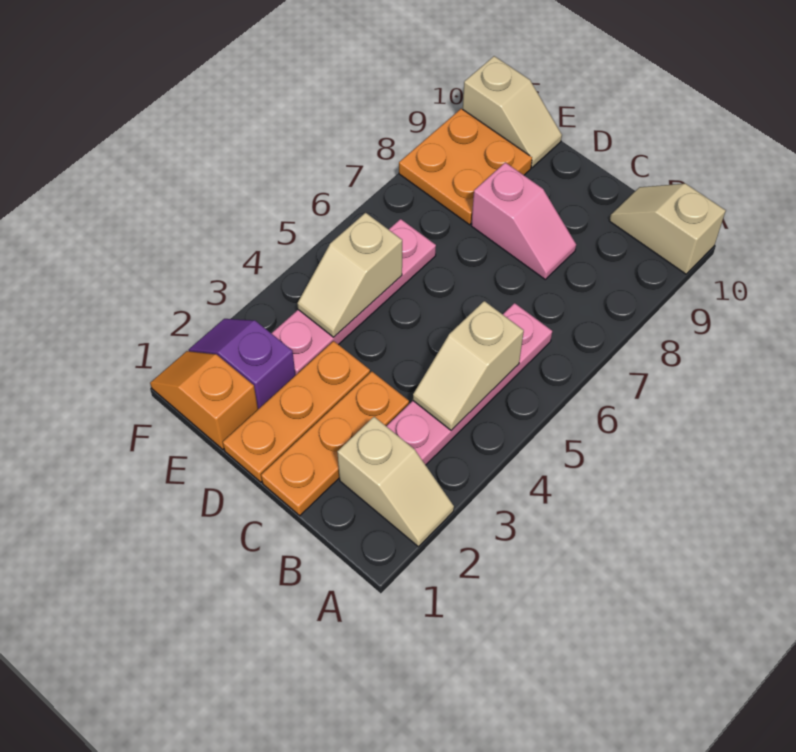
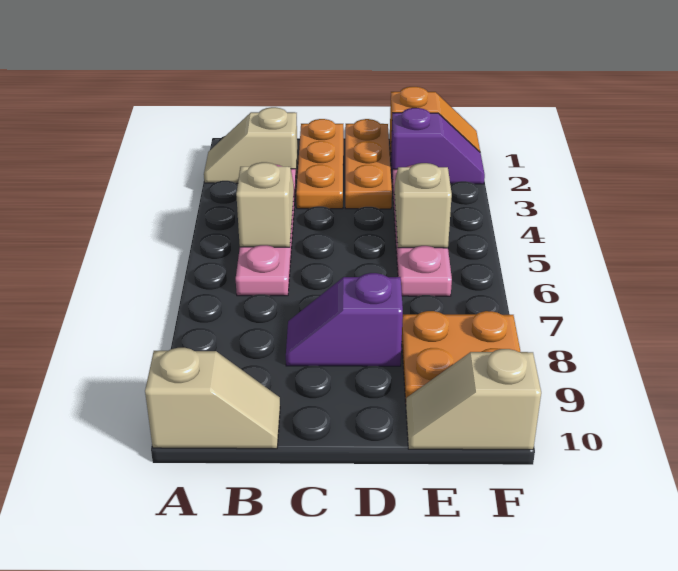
pink slope C8:D8 level 1 top D -> purple slope C8:D8 level 1 top D

